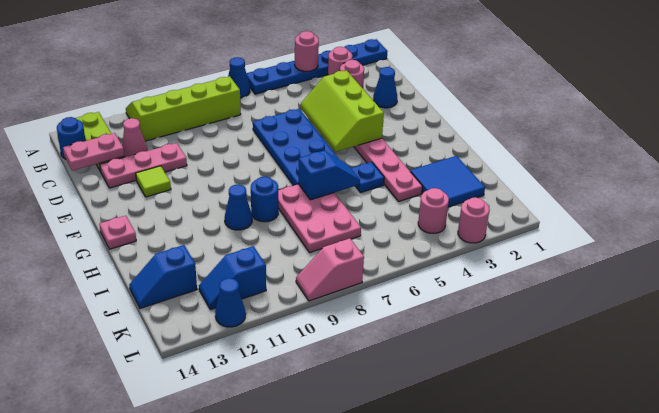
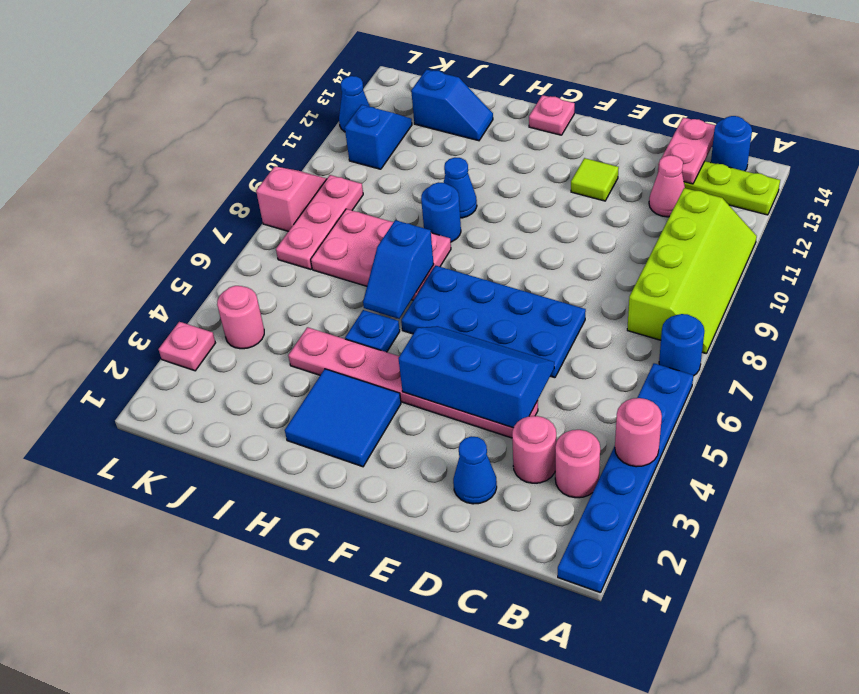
blue cone A7 level 1 -> blue round brick A7 level 1
lime slope D4:F5 level 2 top 4 -> blue slope D4:F5 level 2 top 4
pink plate D11:D13 level 1 -> pink plate K7:K9 level 1
blue tile I2:J3 level 1 -> blue tile G2:H3 level 1
blue slope J13:J14 level 1 top 13 -> blue slope I13:J13 level 1 top J
pink round brick L3 level 1 -> pink plate L3 level 1

